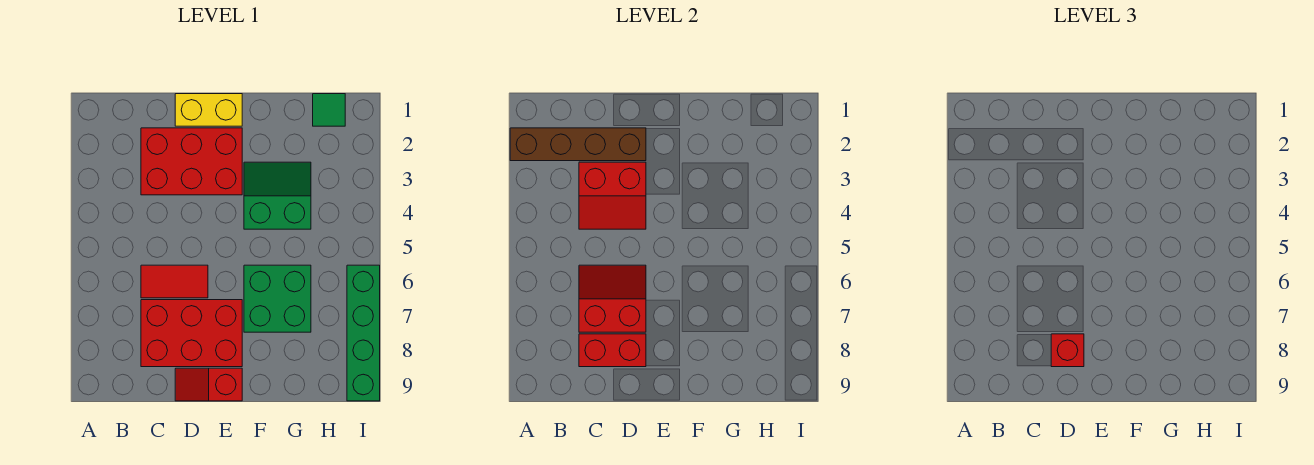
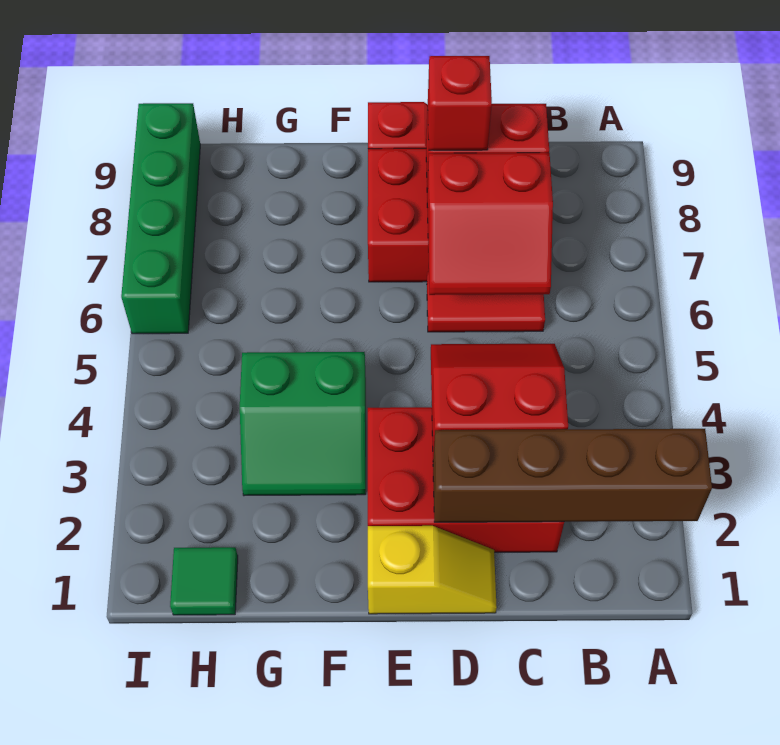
yellow brick D1:E1 level 1 -> yellow slope D1:E1 level 1 top E
green brick F6:G7 level 1 -> none

